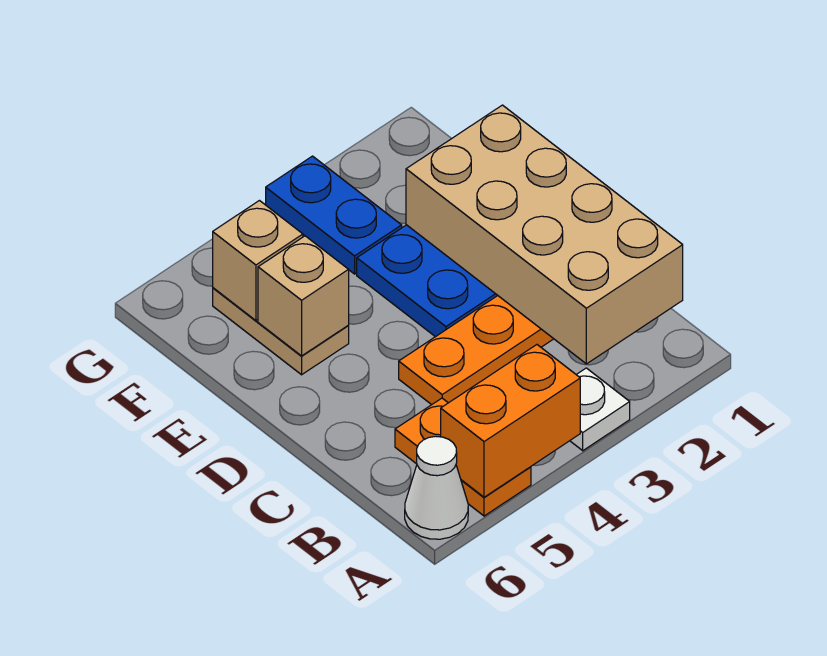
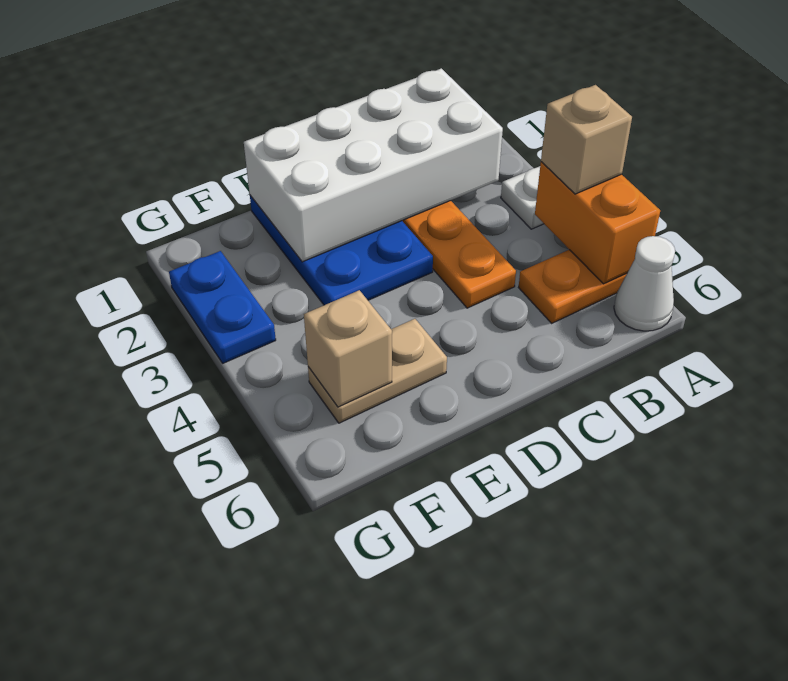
tan brick B1:E2 level 2 -> white brick B1:E2 level 2
tan brick E5 level 2 -> tan brick A4 level 3
blue plate F3:G3 level 1 -> blue plate G2:G3 level 1

